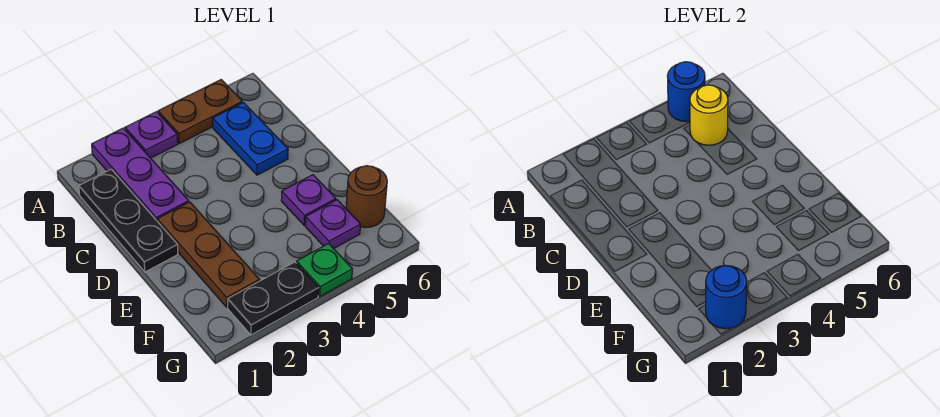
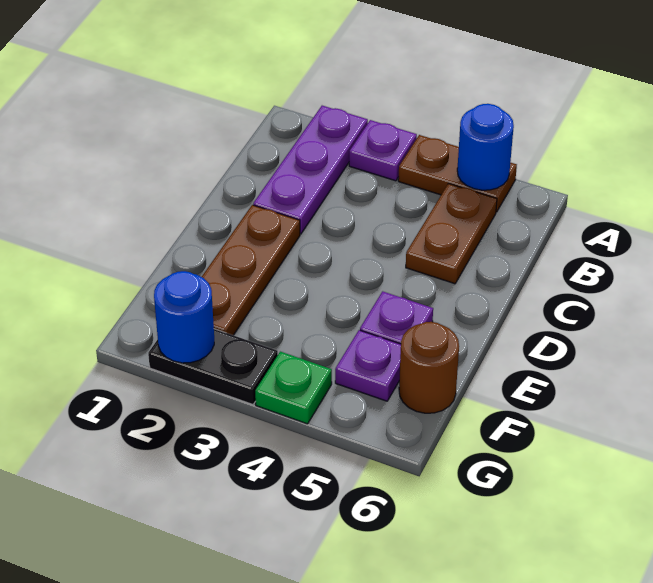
black plate B1:D1 level 1 -> none
blue plate B5:C5 level 1 -> brown plate B5:C5 level 1
yellow round brick B5 level 2 -> none

